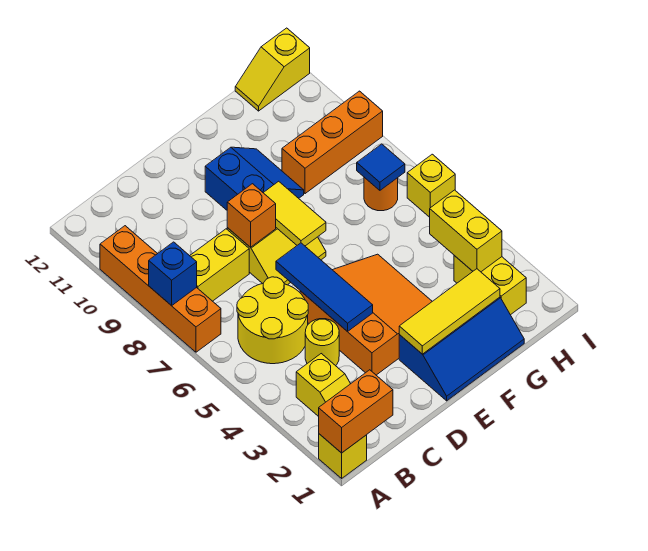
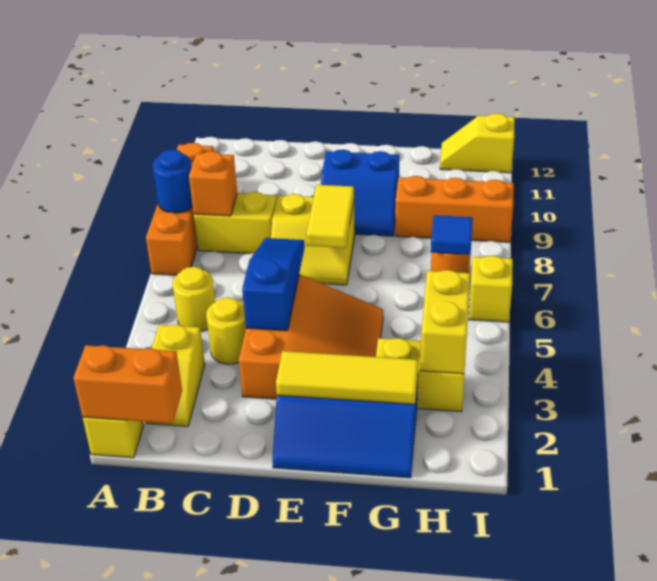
blue brick A8 level 2 -> blue round brick A8 level 2
yellow round brick B5:C6 level 1 -> yellow round brick B5 level 1
blue tile D4:D6 level 2 -> blue slope D4:D6 level 2 top 4
orange brick D8 level 2 -> orange brick B8 level 2
blue slope E9:F10 level 1 top E -> blue slope E9:F10 level 1 top 10
yellow brick H2:H3 level 1 -> yellow brick G3:H3 level 1

